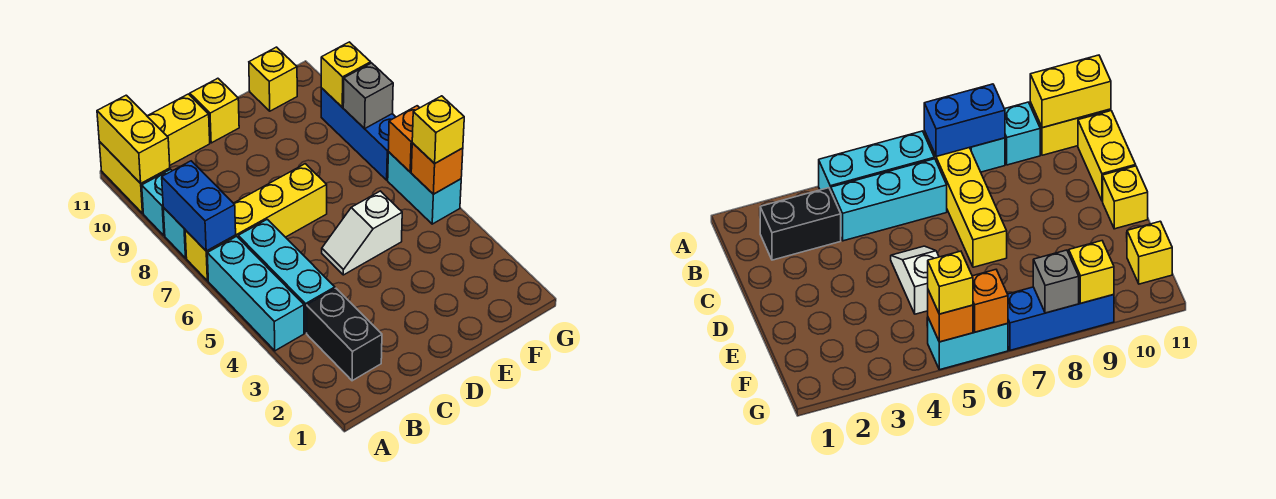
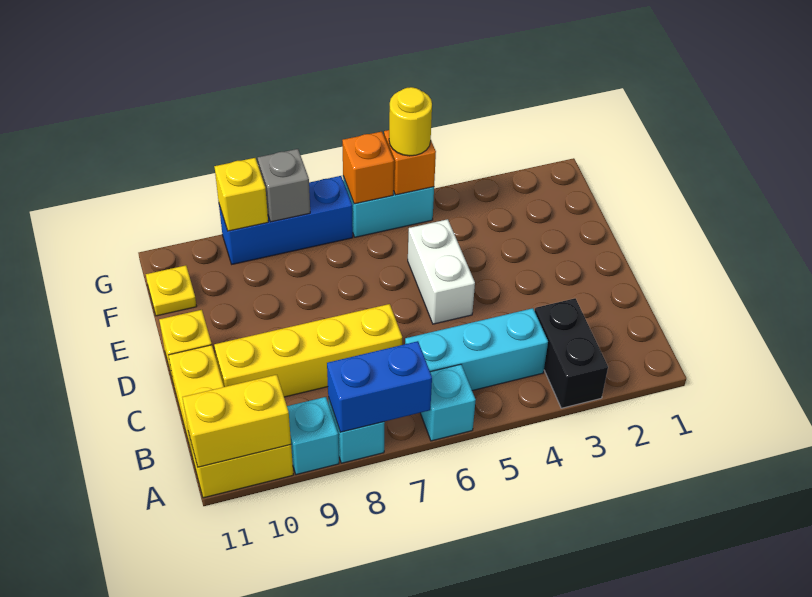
cyan brick A4:A6 level 1 -> cyan brick A6 level 1
yellow brick A7:D7 level 1 -> yellow brick C7:C10 level 1
black brick B2:B3 level 1 -> black brick A3:B3 level 1
white slope D5:E5 level 1 top E -> white brick D5:E5 level 1
yellow brick F11 level 1 -> yellow plate F11 level 1
yellow brick G5 level 3 -> yellow round brick G5 level 3

